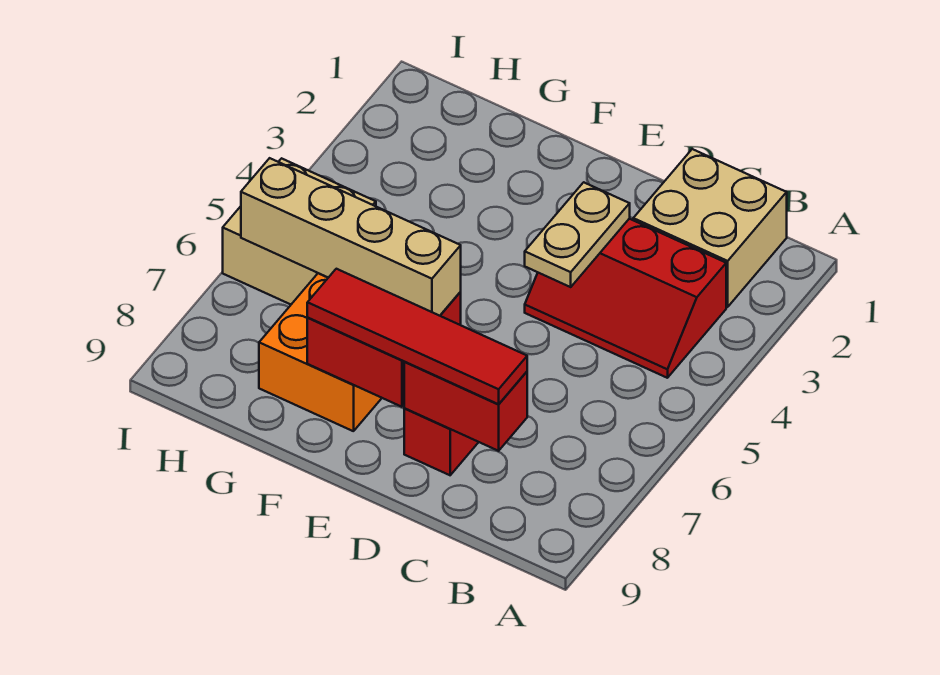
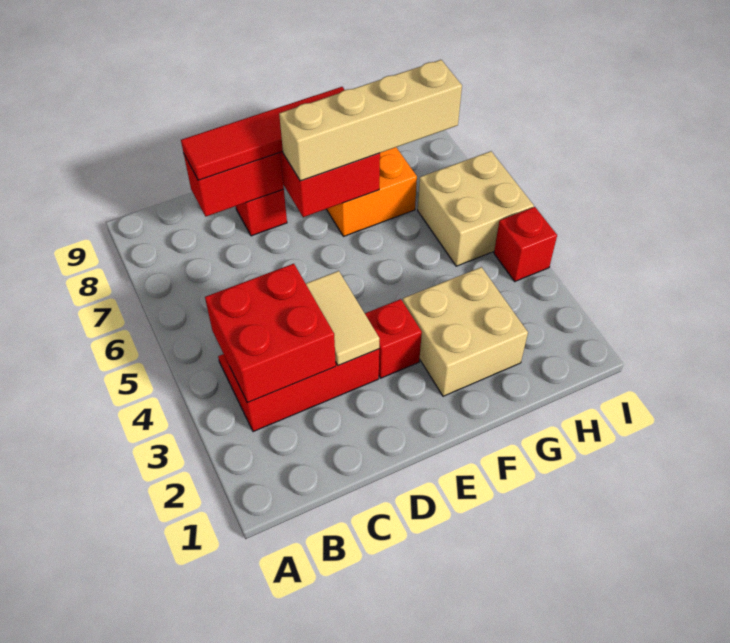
tan brick B1:C2 level 1 -> tan brick F2:G3 level 1
none -> red brick B3:C4 level 2
tan plate D3:D4 level 2 -> tan tile D3:D4 level 2
none -> red brick E3 level 1
none -> red brick I4 level 1

